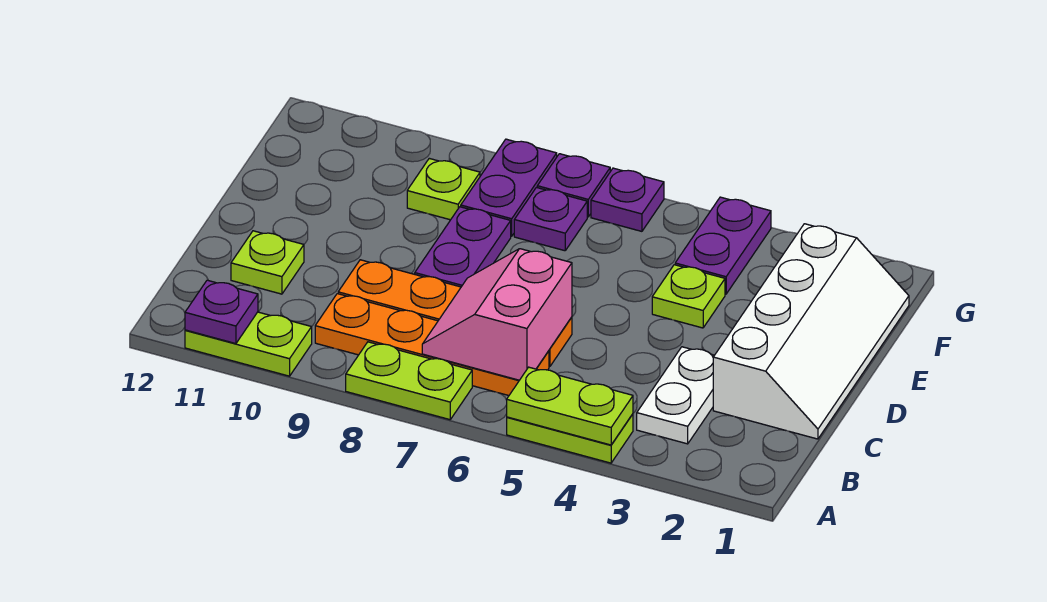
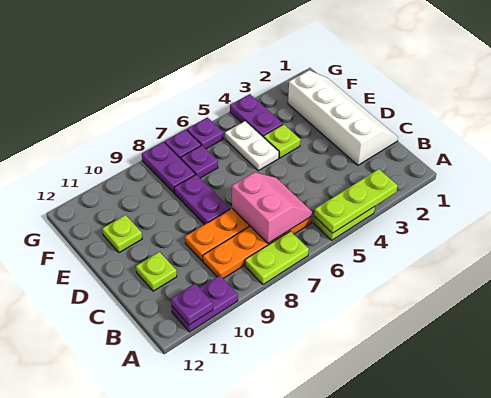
lime plate A4:A5 level 2 -> lime plate A3:A5 level 2
lime plate A10:A11 level 1 -> purple plate A10:A11 level 1
white plate B3:C3 level 1 -> white plate E5:F5 level 1
pink slope B6:C7 level 2 top 6 -> pink slope B6:C7 level 2 top 7
lime plate F9 level 1 -> lime plate E11 level 1

